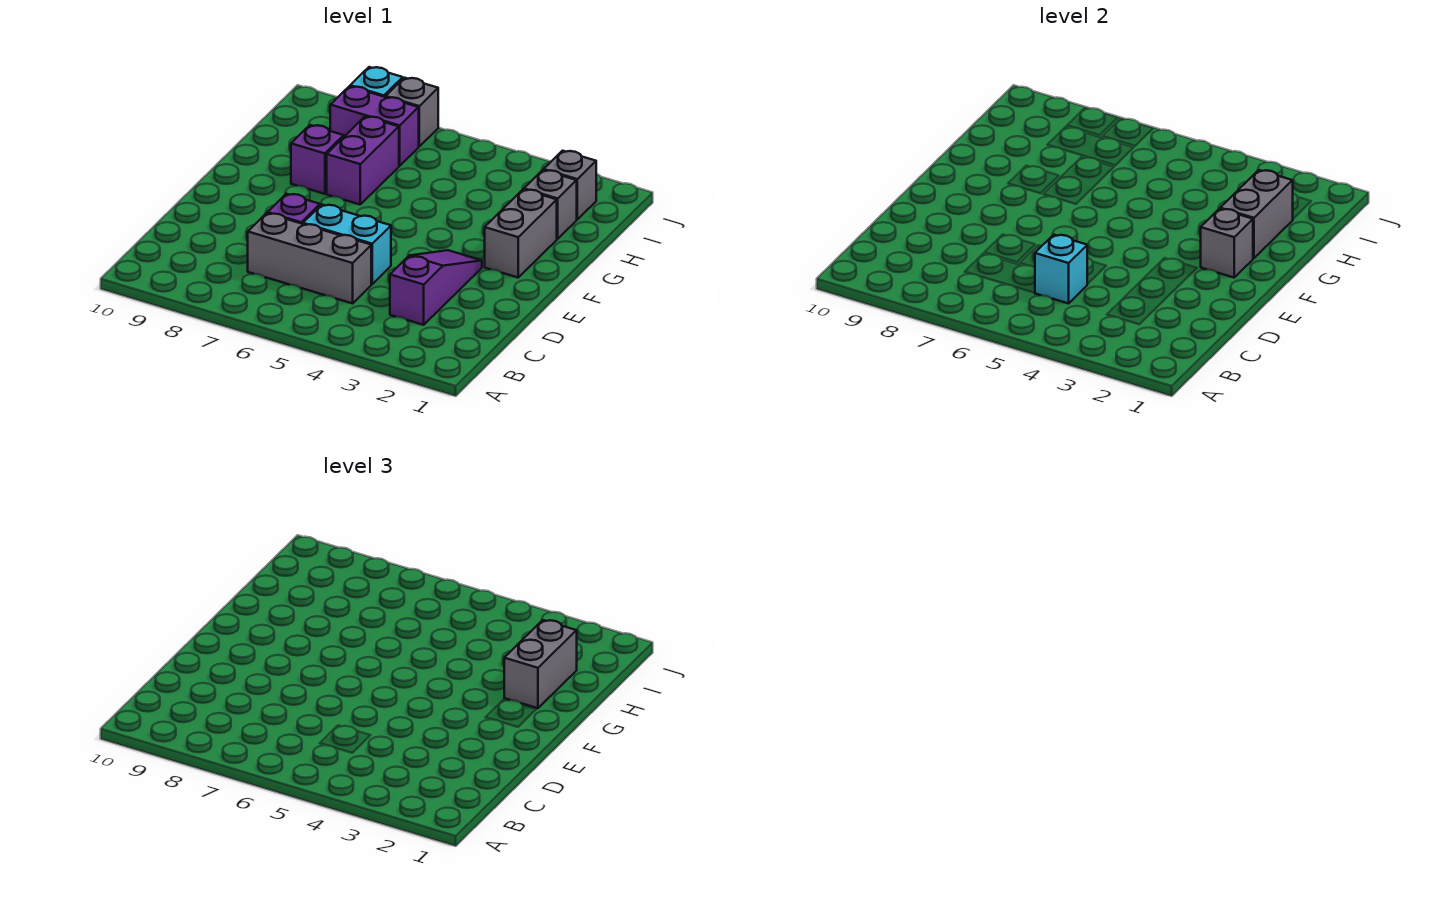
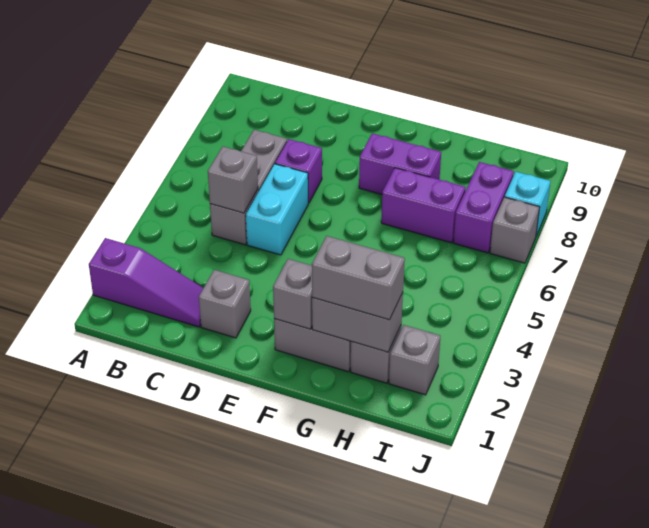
purple slope C3:E3 level 1 top C -> purple slope A2:C2 level 1 top A
cyan brick C5 level 2 -> grey brick C5 level 2
none -> grey brick D2 level 1
purple brick G8 level 1 -> purple brick F8:G8 level 1

